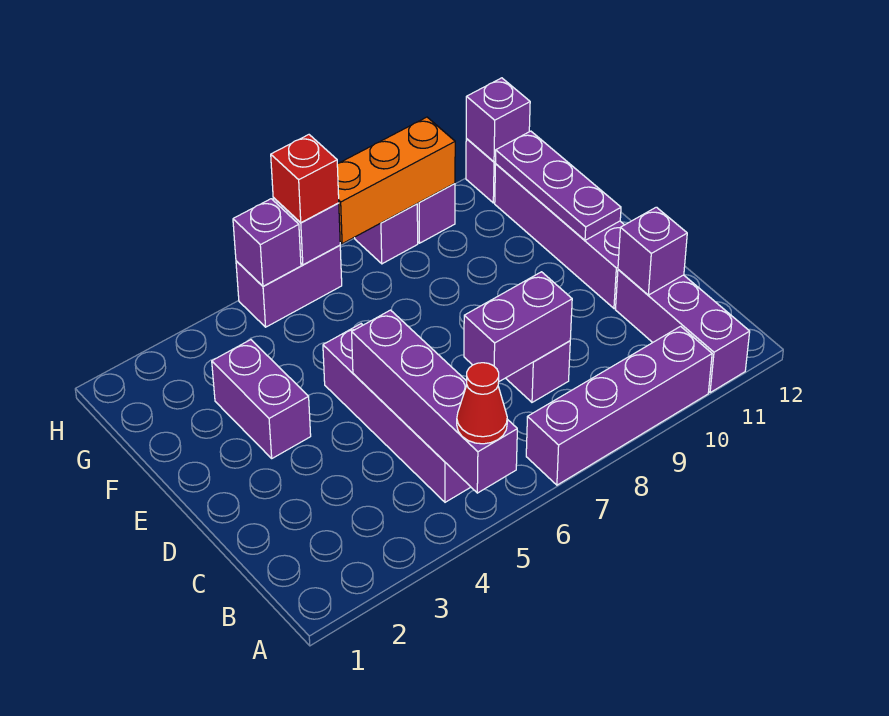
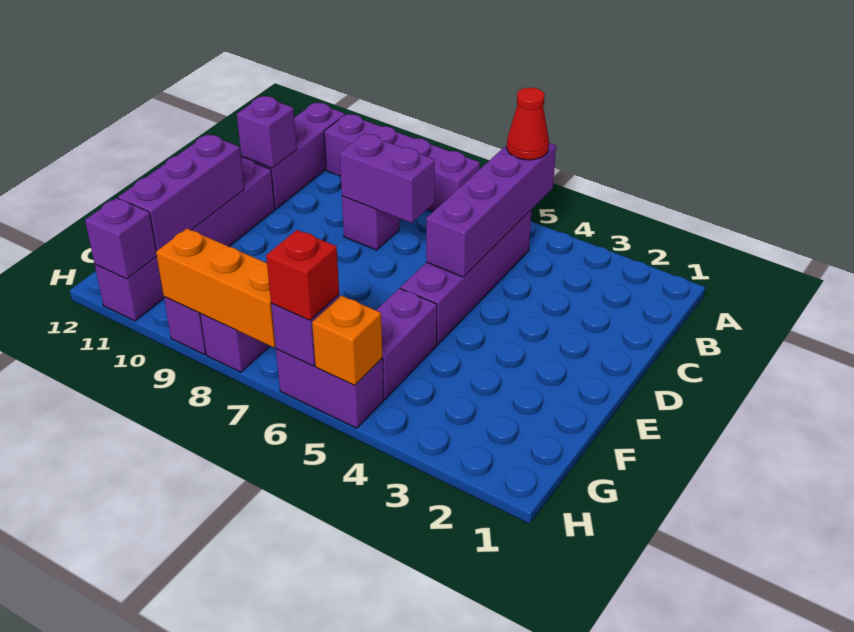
purple brick E3:F3 level 1 -> purple brick F5:G5 level 1
purple plate E11:G11 level 2 -> purple brick E11:G11 level 2
purple brick H5 level 2 -> orange brick H5 level 2

